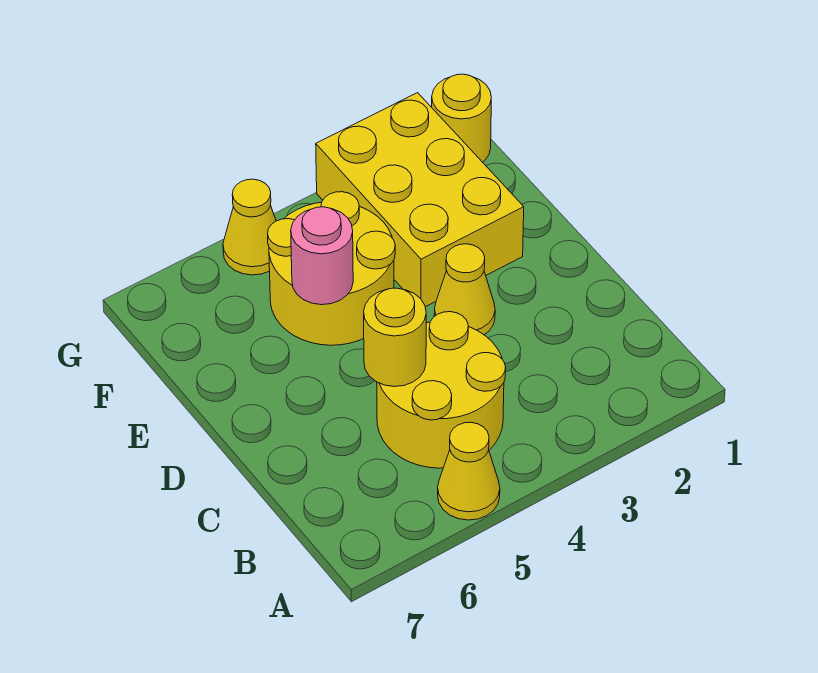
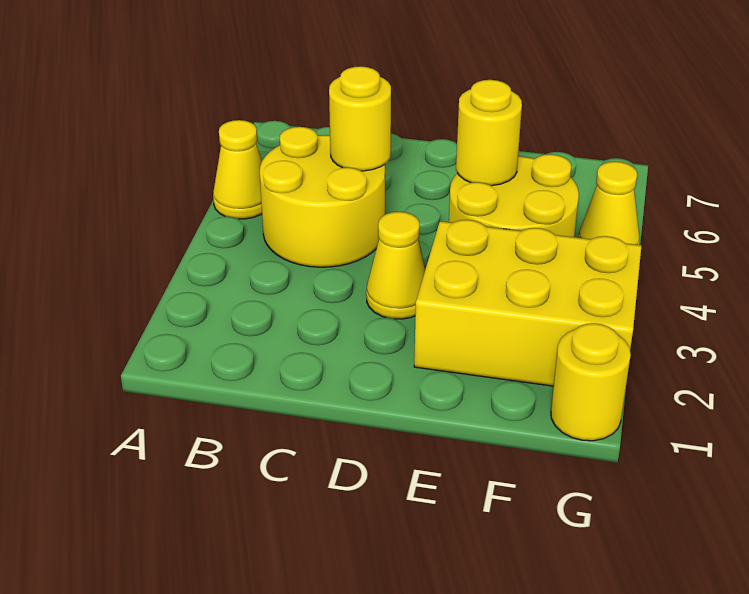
pink round brick E5 level 2 -> yellow round brick E5 level 2

